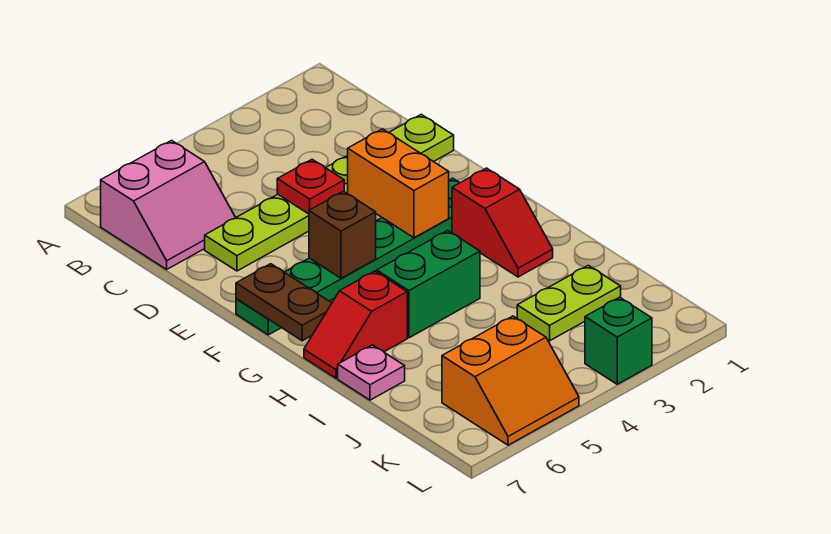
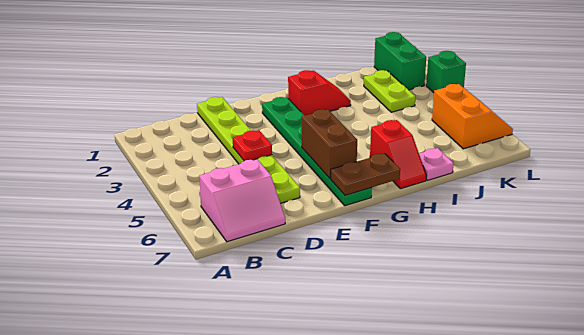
pink slope B6:C7 level 1 top B -> pink slope B6:C7 level 1 top 6
orange brick E3:F3 level 2 -> none
brown brick F5 level 2 -> brown brick F5:F6 level 2
green brick H4:H5 level 1 -> green brick K1:K2 level 1

